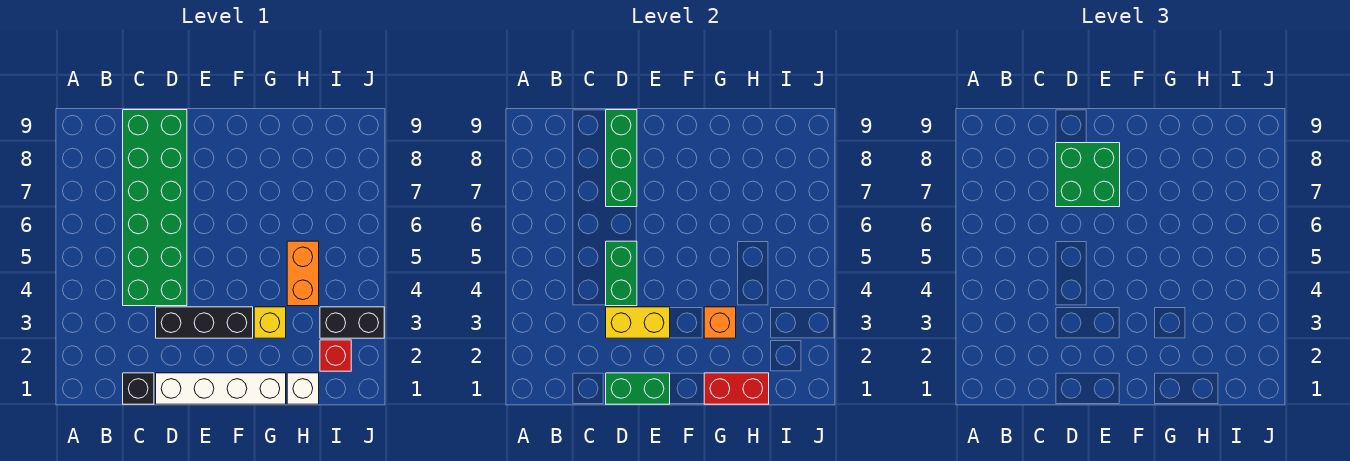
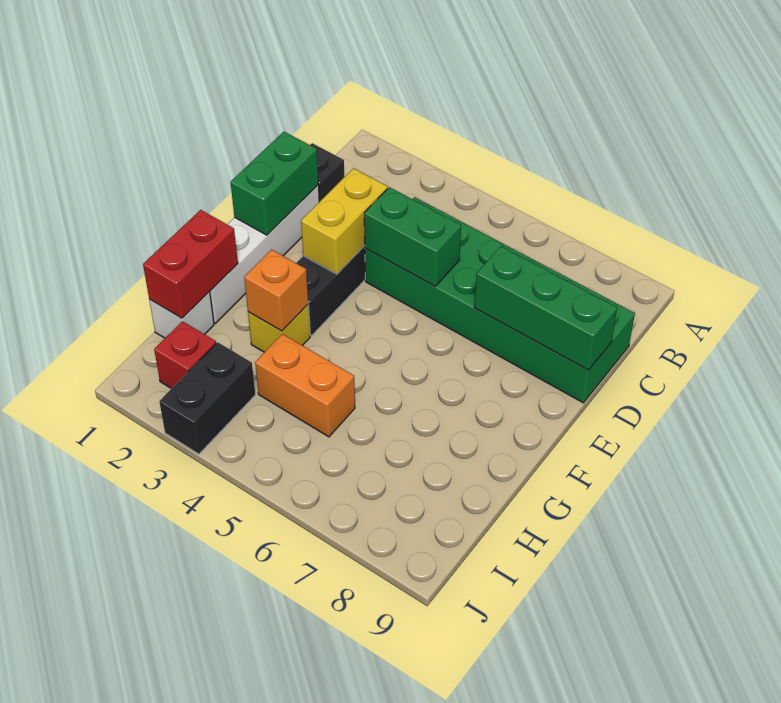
green brick D7:E8 level 3 -> none

